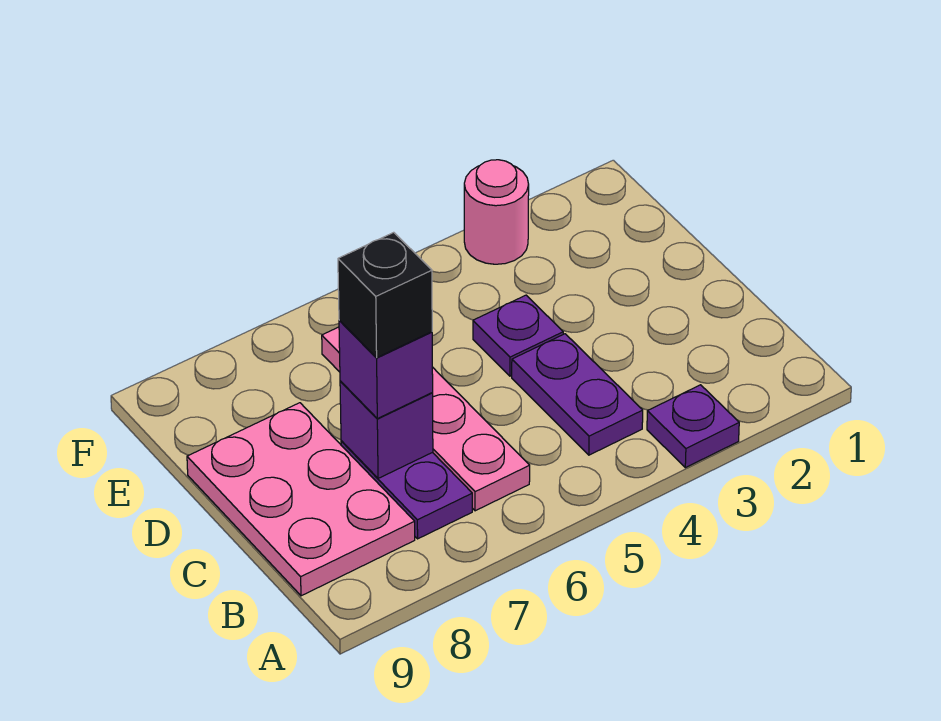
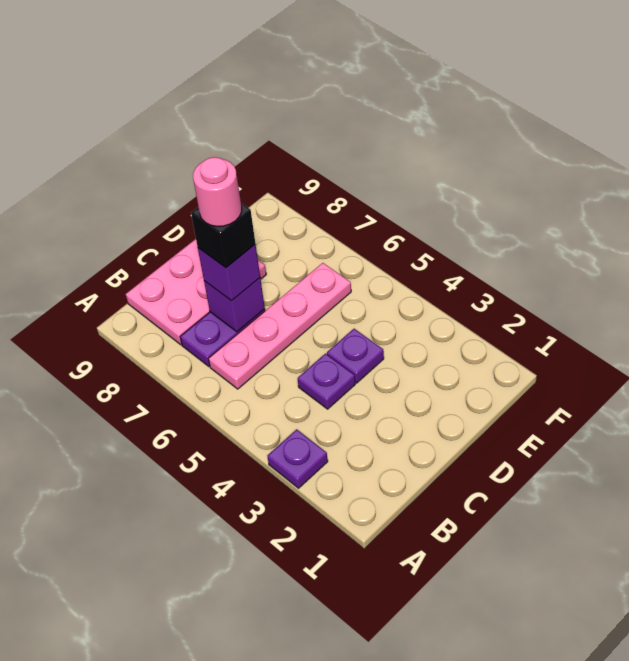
purple plate B4:C4 level 1 -> purple plate C4 level 1
pink round brick F3 level 1 -> pink round brick C7 level 5

